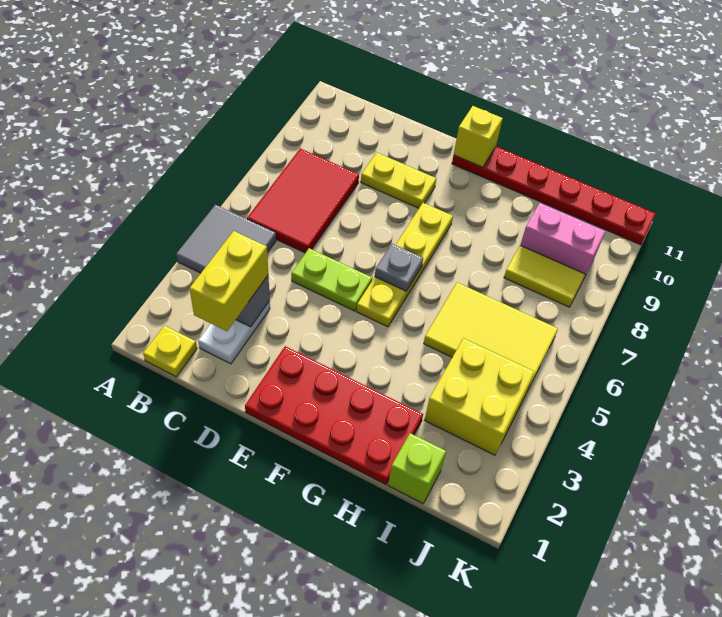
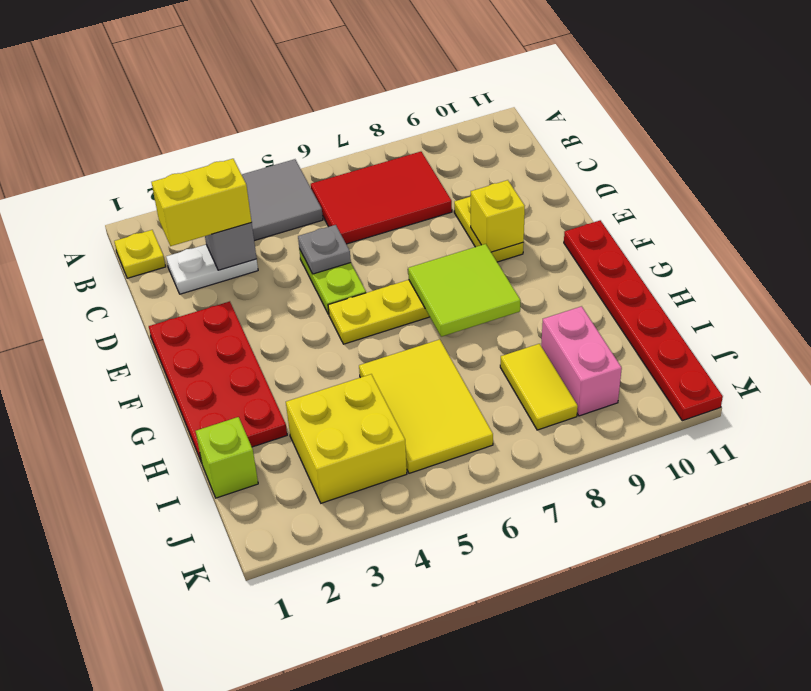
grey plate F6 level 2 -> grey plate D5 level 2
none -> lime tile F7:G8 level 2
yellow brick F11 level 2 -> yellow brick E9 level 2

